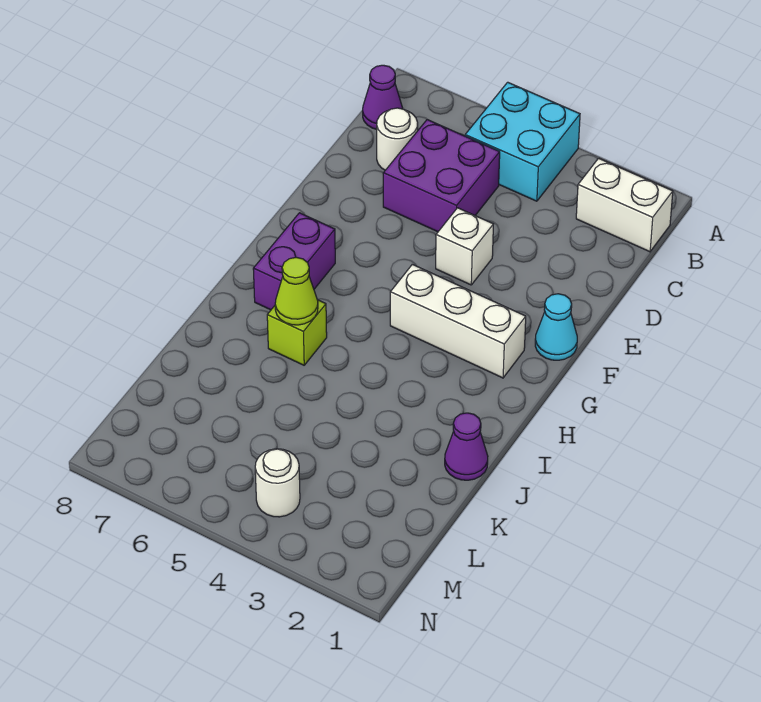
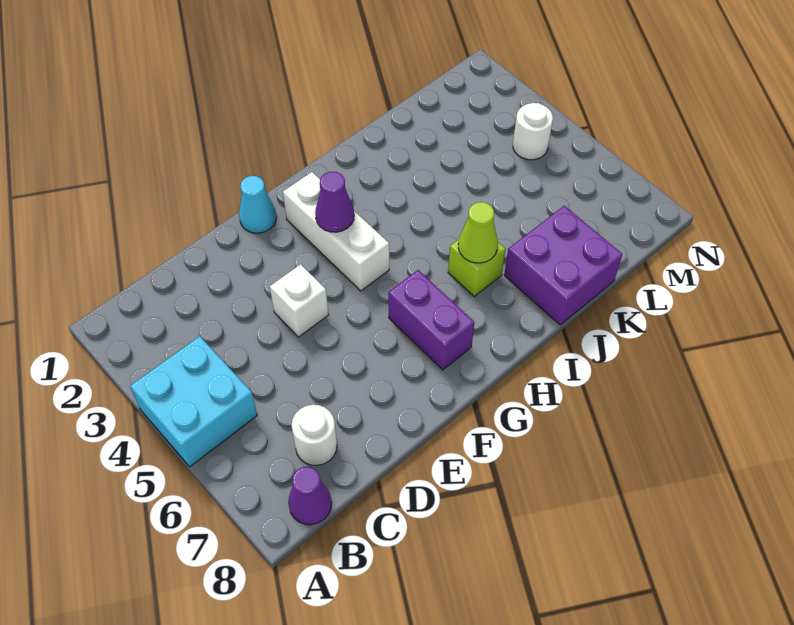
white brick B1:B2 level 1 -> none
purple brick C5:D6 level 1 -> purple brick J7:K8 level 1
purple brick G7:H7 level 1 -> purple brick G6:G7 level 1
purple cone J1 level 1 -> purple cone G3 level 2

